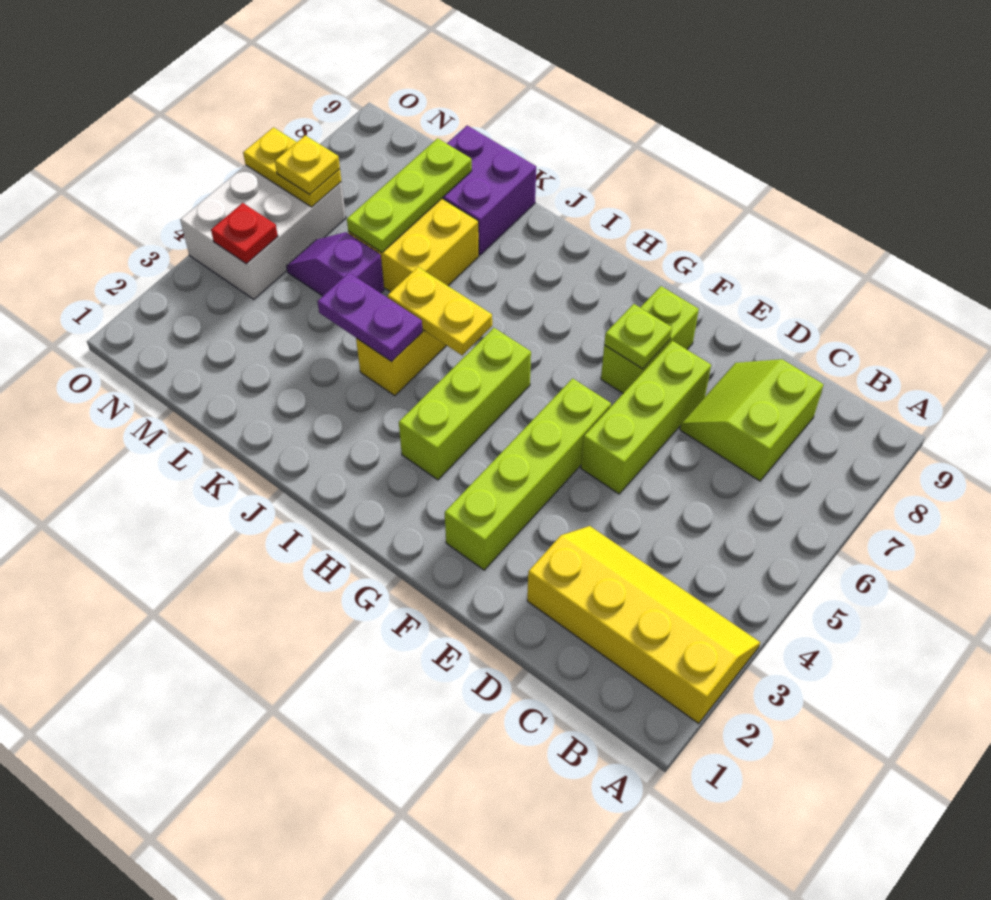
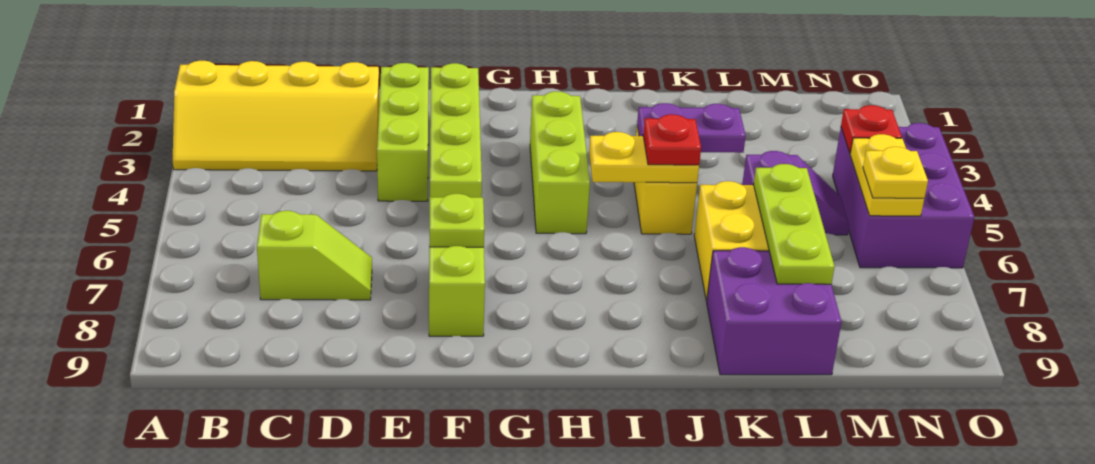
lime slope C7:D8 level 1 top C -> lime slope C7:D7 level 1 top C
lime brick E5:E7 level 1 -> lime brick E2:E4 level 1
none -> red plate J5 level 3
white brick N4:O6 level 1 -> purple brick N4:O6 level 1
yellow plate N6:O6 level 2 -> yellow plate N5:N6 level 2

